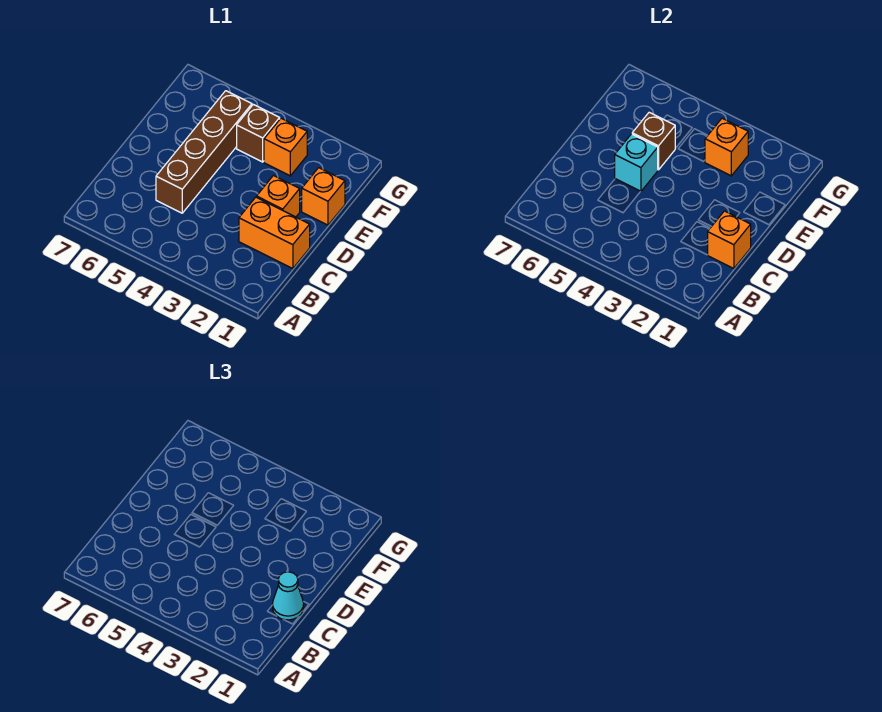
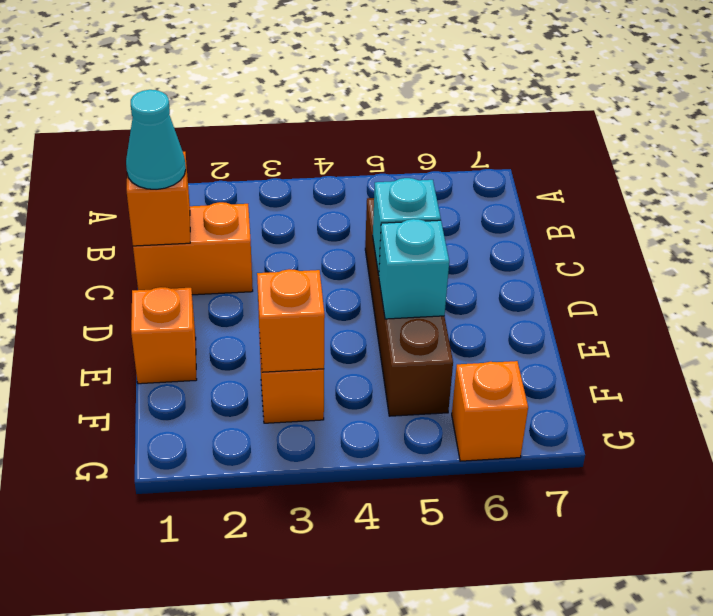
orange brick D2 level 1 -> orange brick G6 level 1
brown brick E5 level 2 -> cyan brick E5 level 2
brown brick F4 level 1 -> none

